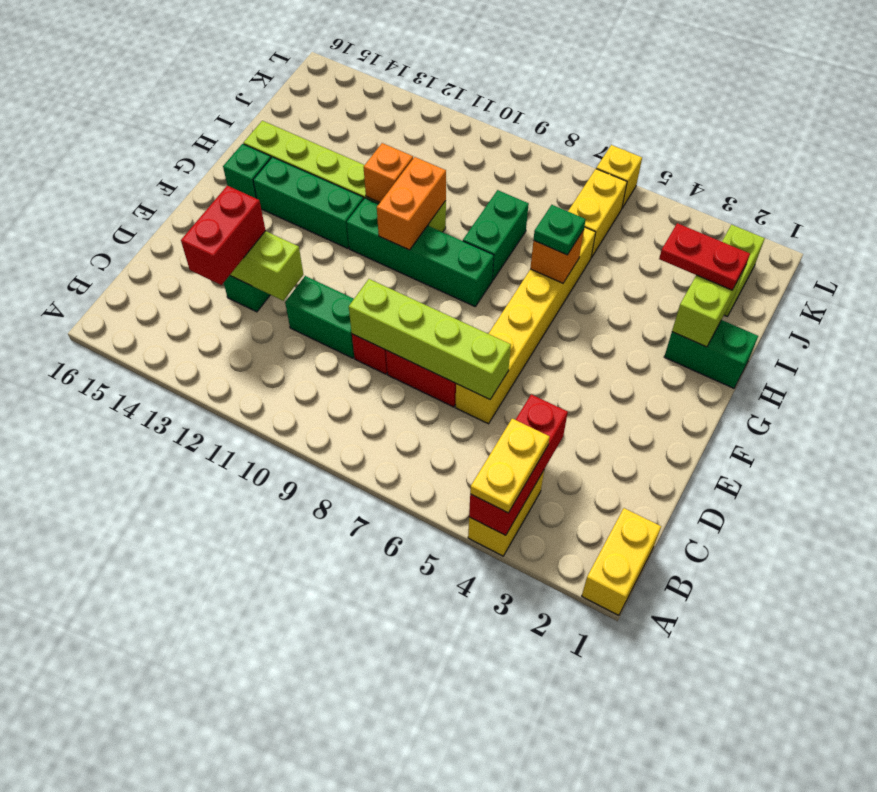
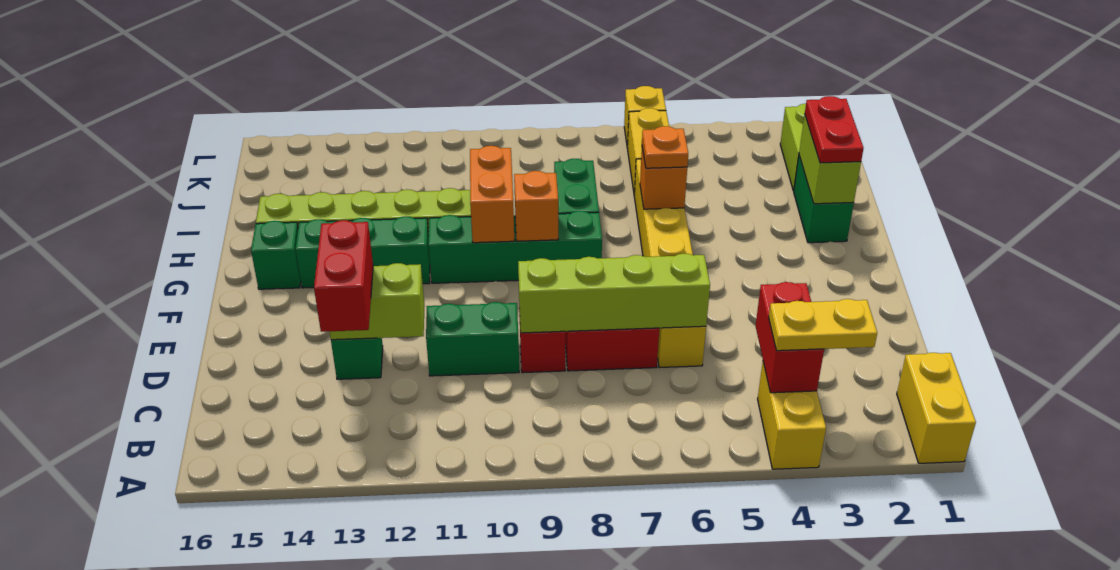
red brick A4:C4 level 2 -> red brick B4:C4 level 2
yellow plate A4:B4 level 3 -> yellow plate B3:B4 level 3
green brick H1:H2 level 1 -> green brick H2:I2 level 1
green plate H6 level 3 -> orange plate H6 level 3
orange brick H11 level 2 -> orange brick G9 level 2
red plate I2:I3 level 3 -> red plate H2:I2 level 3

